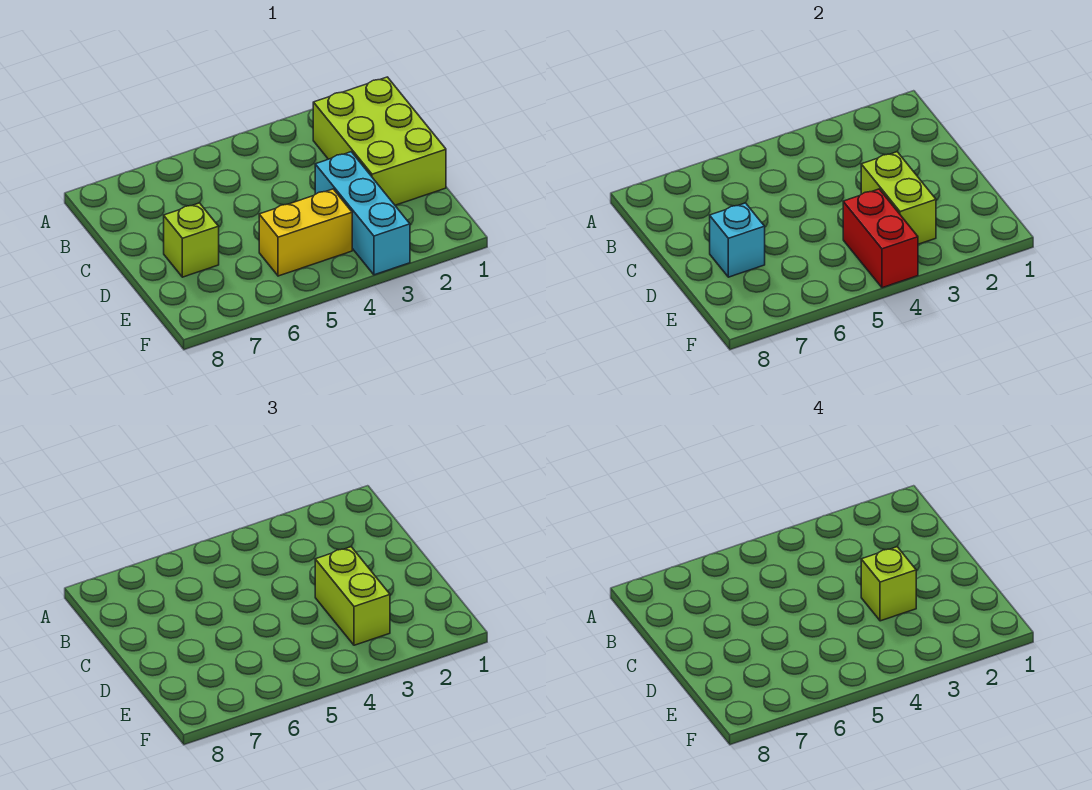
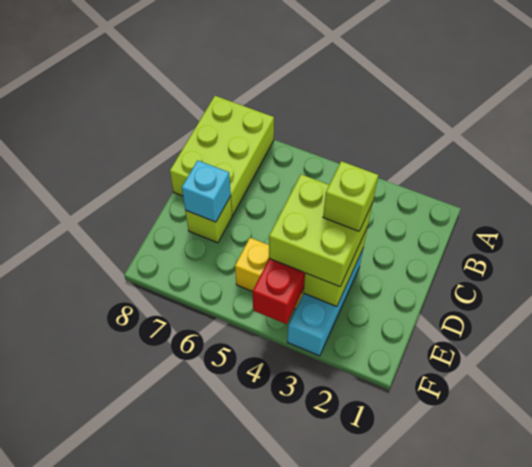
lime brick B1:D2 level 1 -> lime brick A7:C8 level 1
lime brick D3:E3 level 3 -> lime brick D3:E4 level 3

